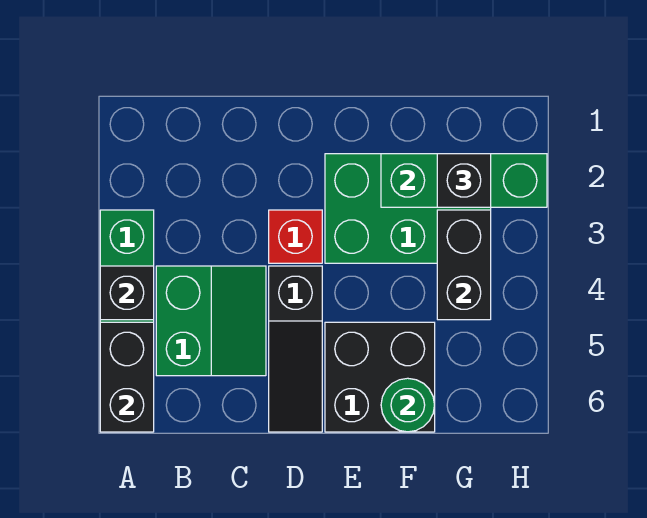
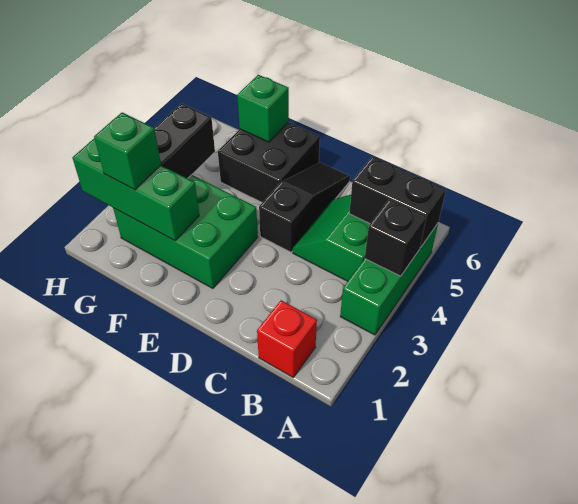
black brick A5:A6 level 2 -> black brick A5:B5 level 2
red brick D3 level 1 -> red brick B1 level 1
green round brick F6 level 2 -> green brick F6 level 2
black brick G2 level 3 -> green brick G2 level 3

